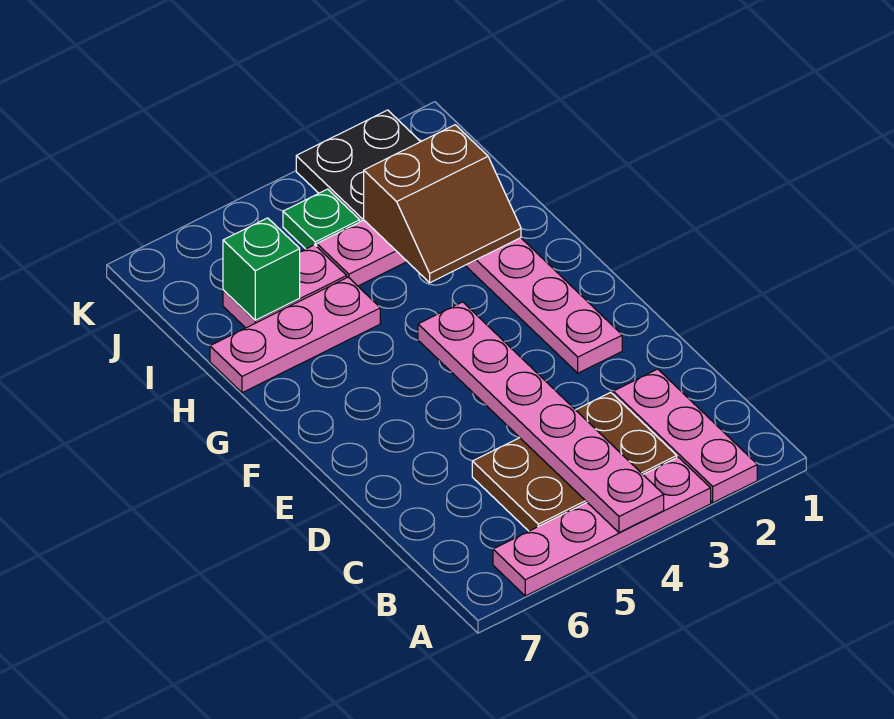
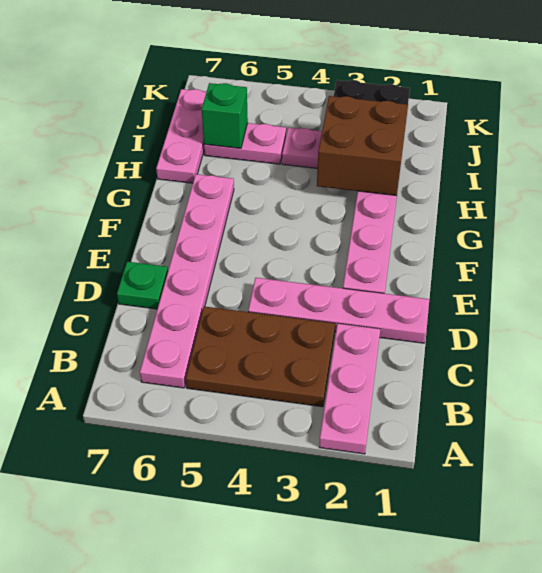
pink plate A3:A6 level 1 -> pink plate D1:D4 level 1
pink plate A4:F4 level 2 -> pink plate B6:G6 level 1
brown slope H2:I3 level 2 top I -> brown brick H2:I3 level 2
pink plate H5:H7 level 1 -> pink plate H7:J7 level 1
green plate J4 level 1 -> green plate D7 level 1

